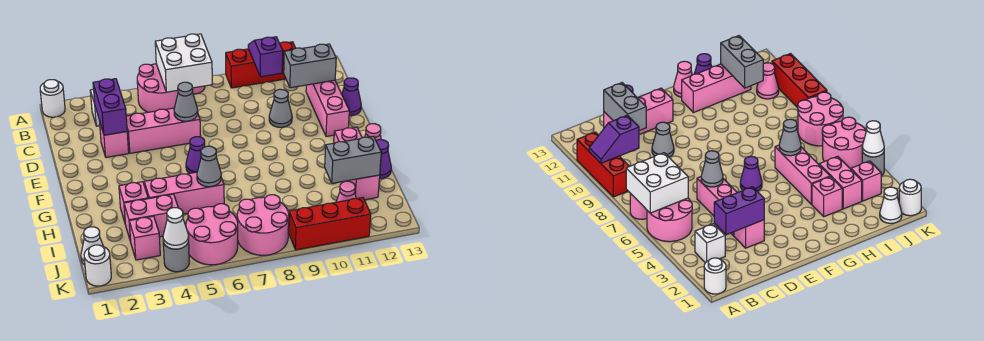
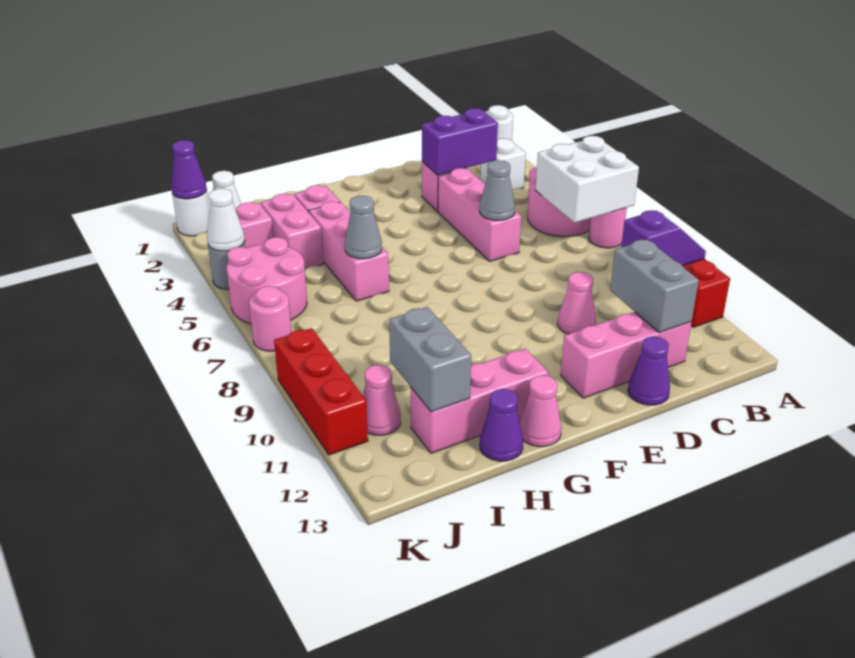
grey cone D10 level 1 -> pink cone D10 level 1
purple cone F6 level 1 -> purple cone K1 level 2
pink round brick J7:K8 level 1 -> pink round brick K7 level 1

